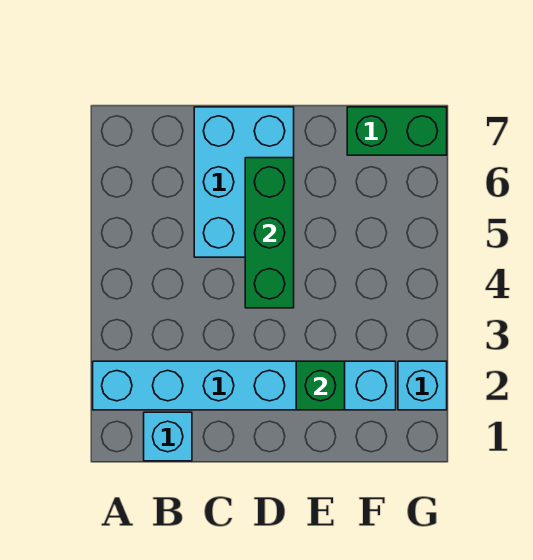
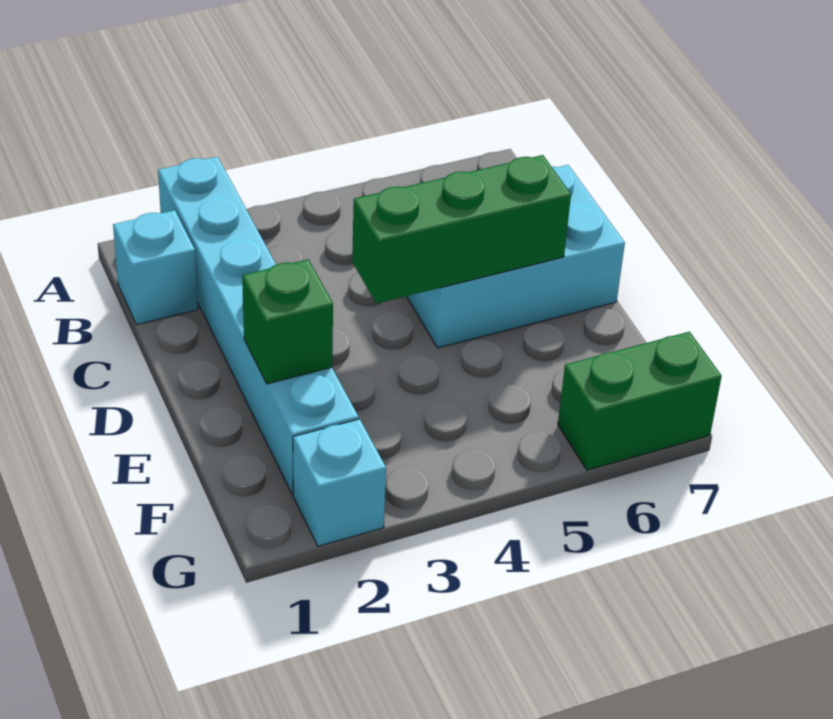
green brick F7:G7 level 1 -> green brick G6:G7 level 1

